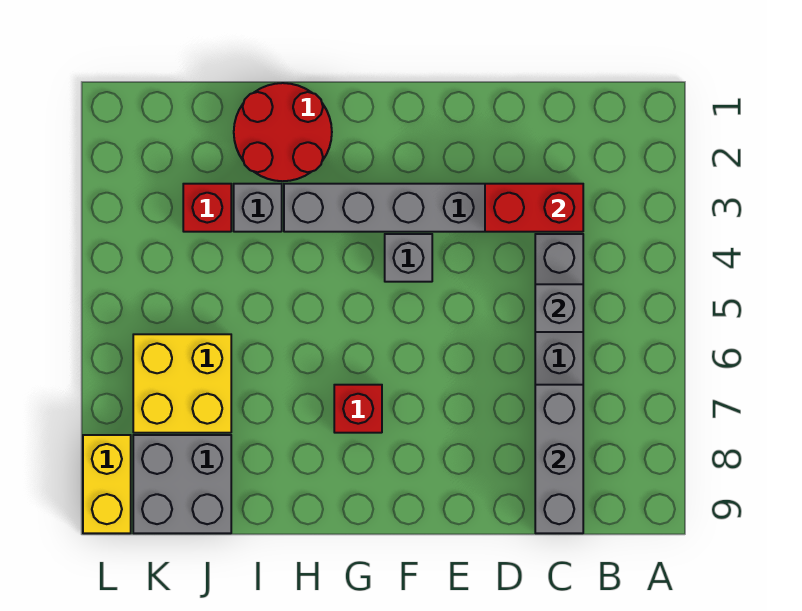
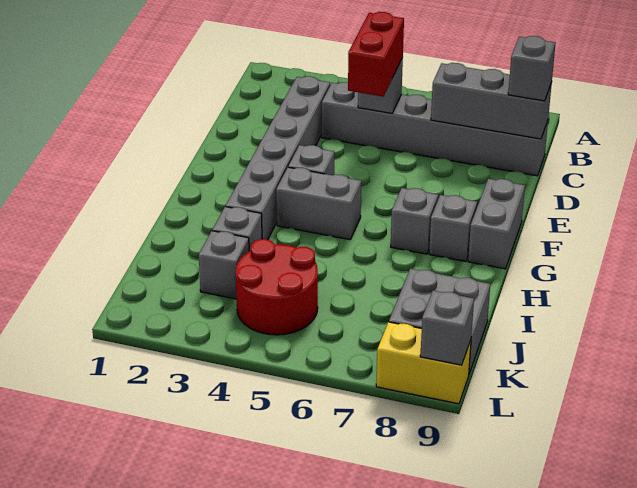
red brick C3:D3 level 2 -> red brick C5:D5 level 3
none -> grey brick C9 level 3
none -> grey brick F9:G9 level 1
none -> grey brick G4:G5 level 1
red brick G7 level 1 -> grey brick G7 level 1
none -> grey brick G8 level 1
red round brick H1:I2 level 1 -> red round brick J4:K5 level 1
red brick J3 level 1 -> grey brick J3 level 1
yellow brick J6:K7 level 1 -> none
none -> grey brick L9 level 2

